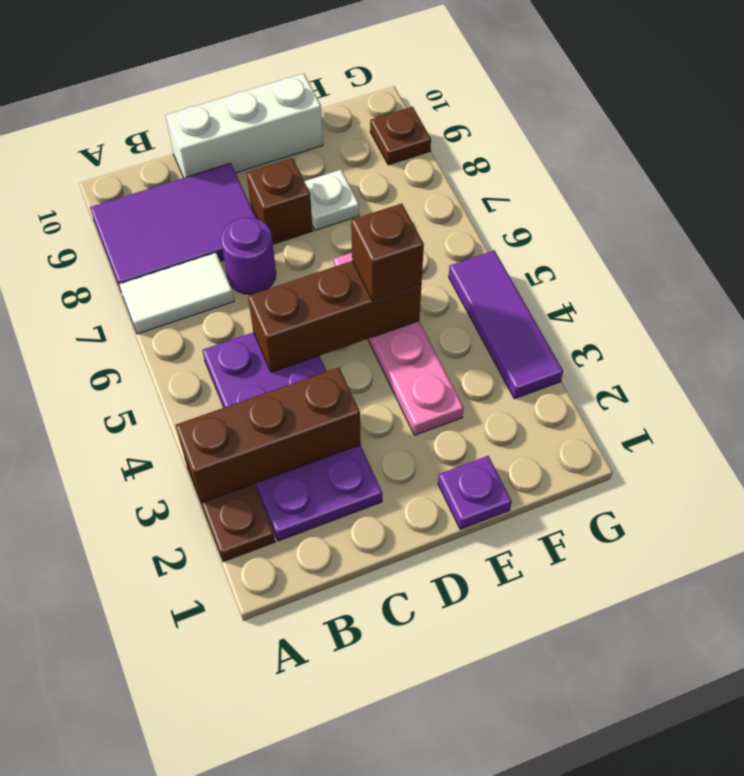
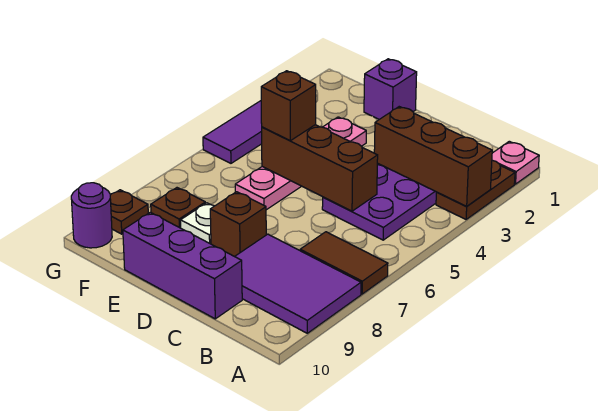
none -> pink plate A1 level 1
white tile A7:B7 level 1 -> brown tile A7:B7 level 1
purple round brick C7 level 1 -> purple round brick G10 level 1
white brick C10:E10 level 1 -> purple brick C10:E10 level 1
purple plate E1 level 1 -> purple brick E1 level 1
none -> brown plate F8 level 1

